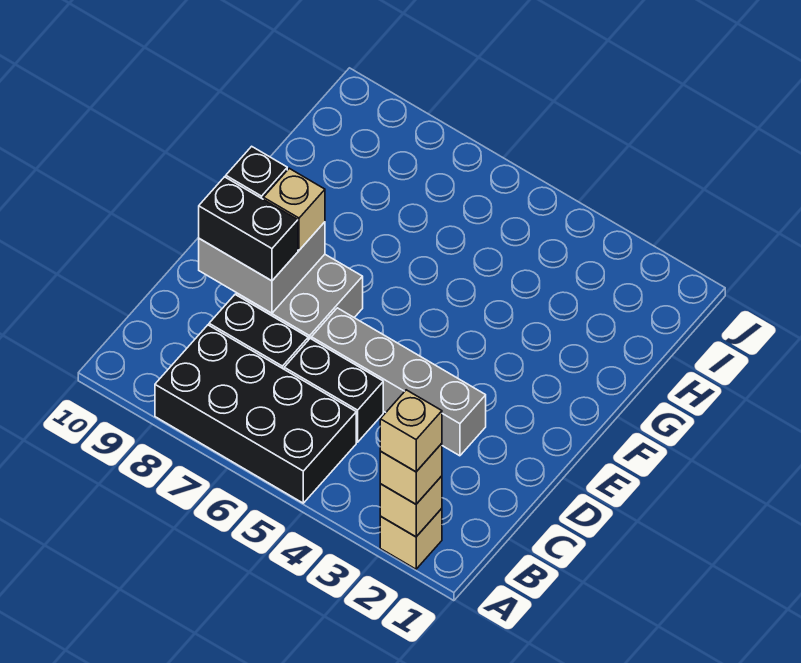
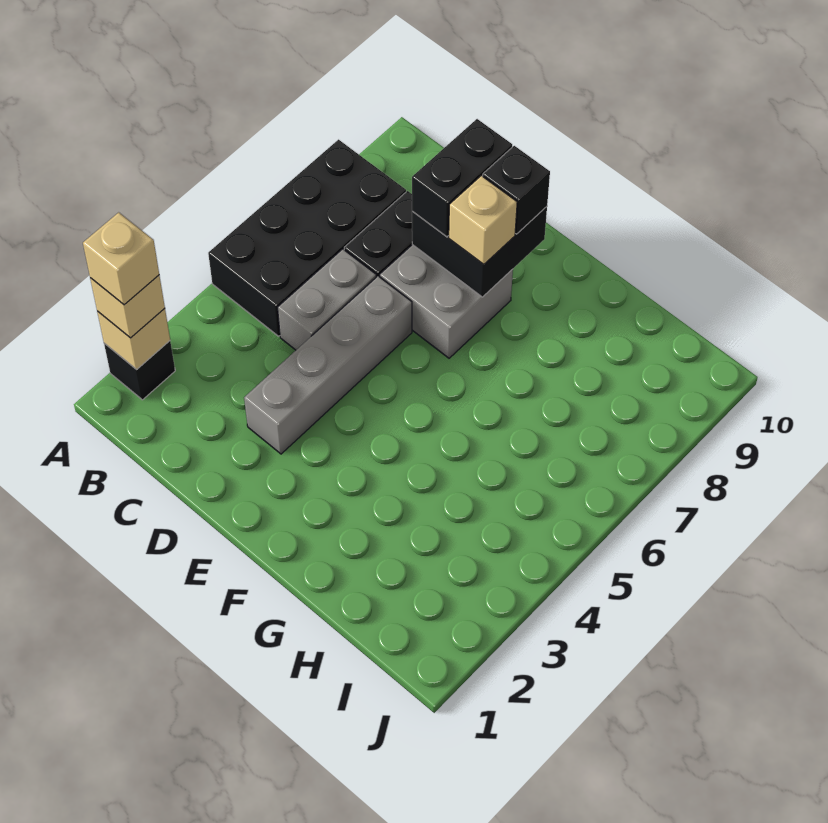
tan brick A2 level 1 -> black brick A2 level 1
black brick C5:C6 level 1 -> grey brick C5:C6 level 1
grey brick D8:E9 level 2 -> black brick D8:E9 level 2

